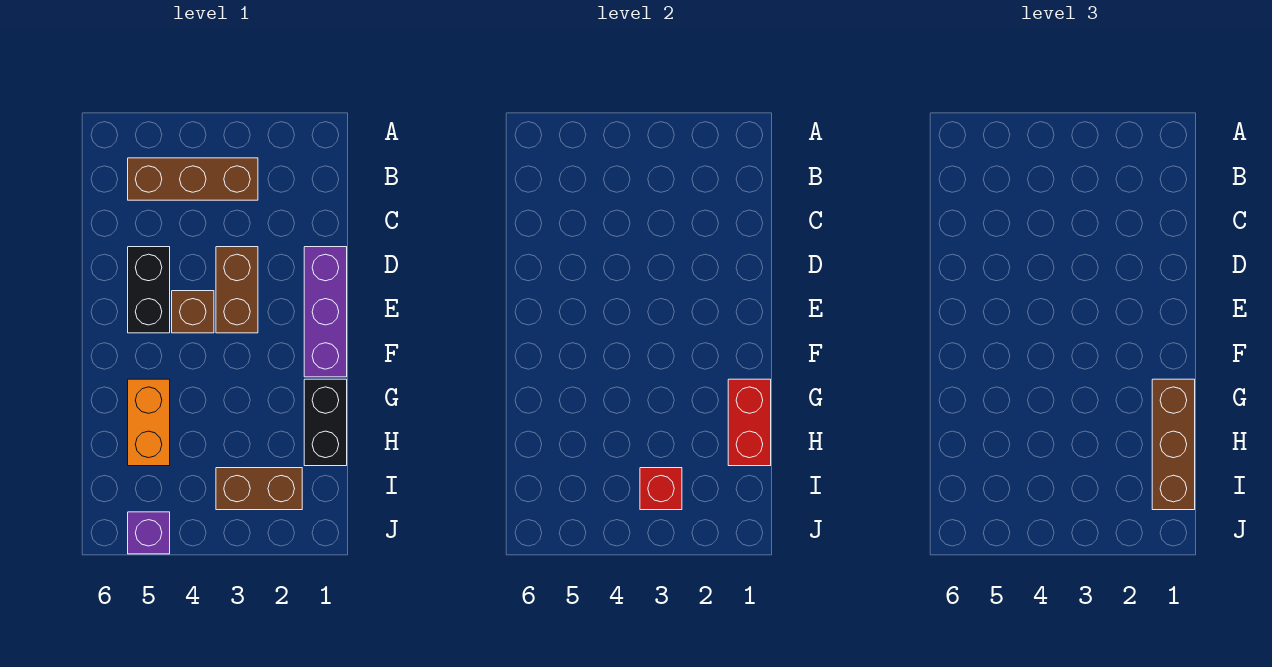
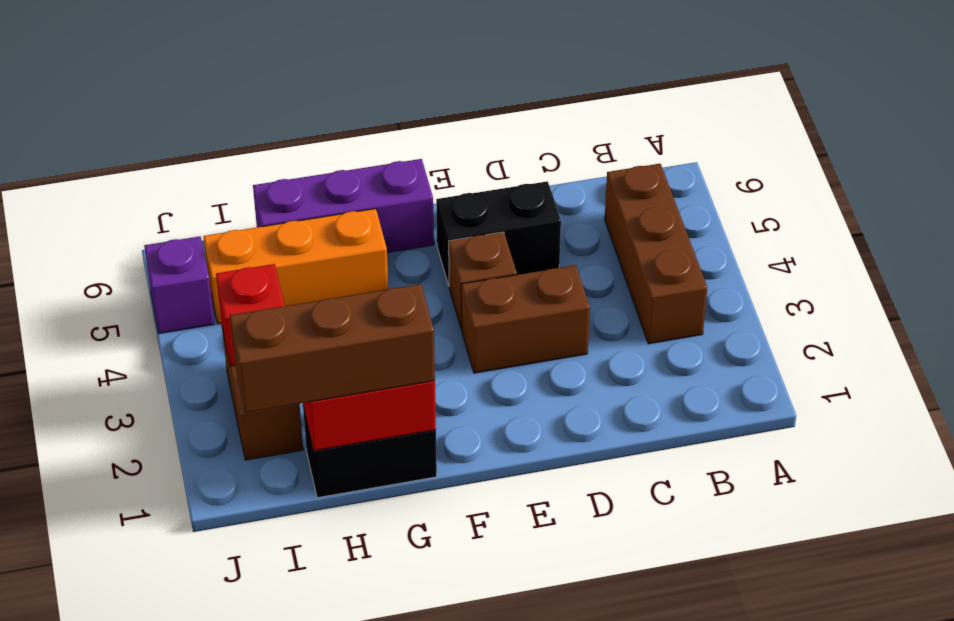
purple brick D1:F1 level 1 -> purple brick F6:H6 level 1
orange brick G5:H5 level 1 -> orange brick G5:I5 level 1

